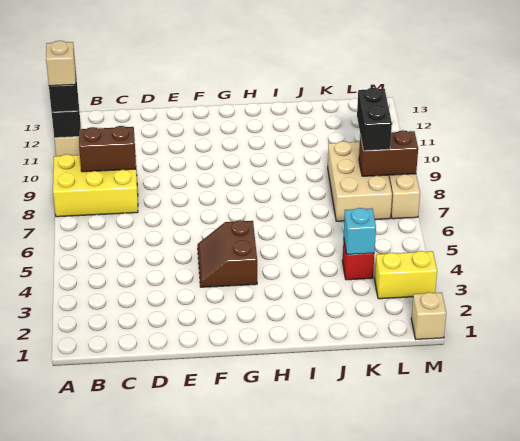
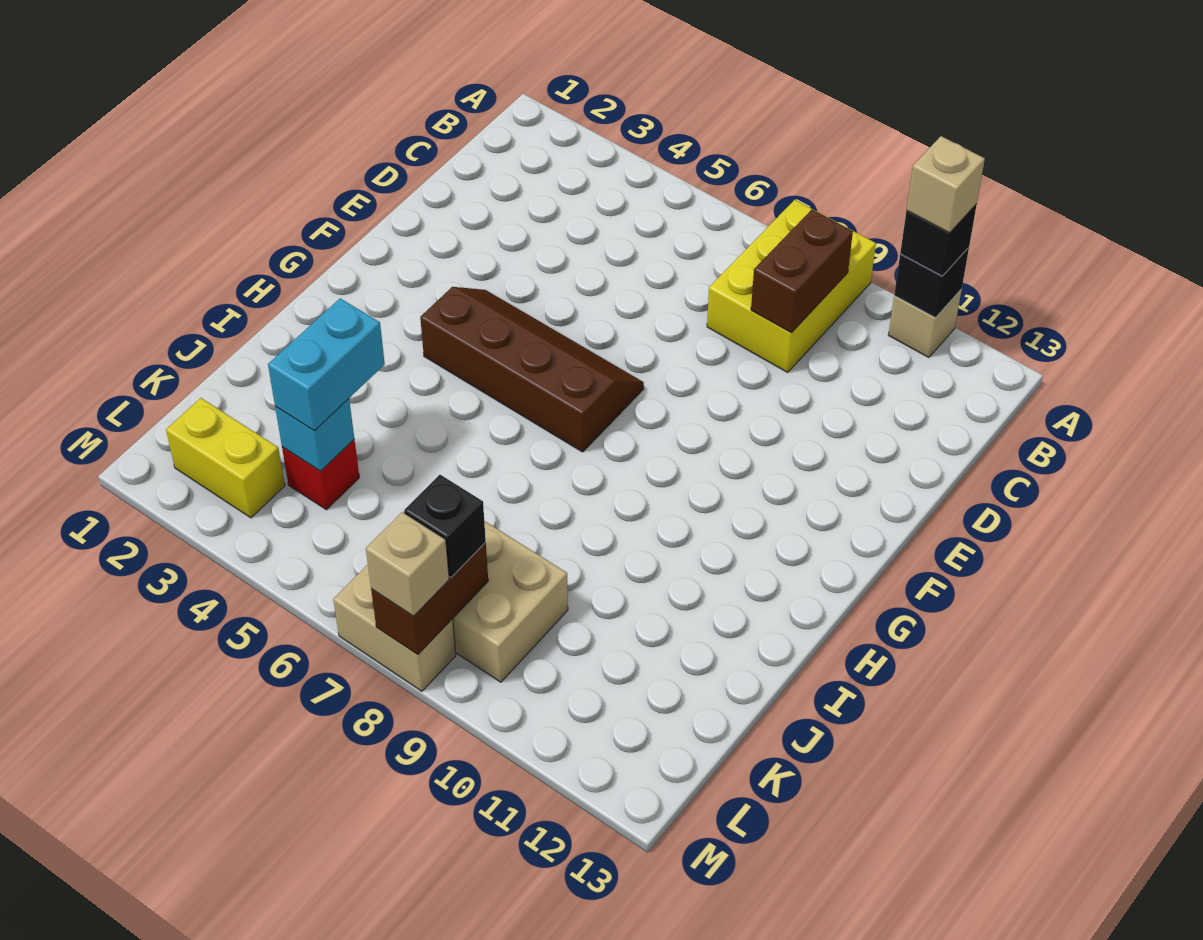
brown slope F4:G5 level 1 top G -> brown slope F4:G7 level 1 top G
none -> cyan brick J4:K4 level 3
yellow brick L3:M3 level 1 -> yellow brick L2:L3 level 1
black brick L8:L9 level 3 -> black brick L8 level 3
tan brick M1 level 1 -> tan brick M8 level 3

